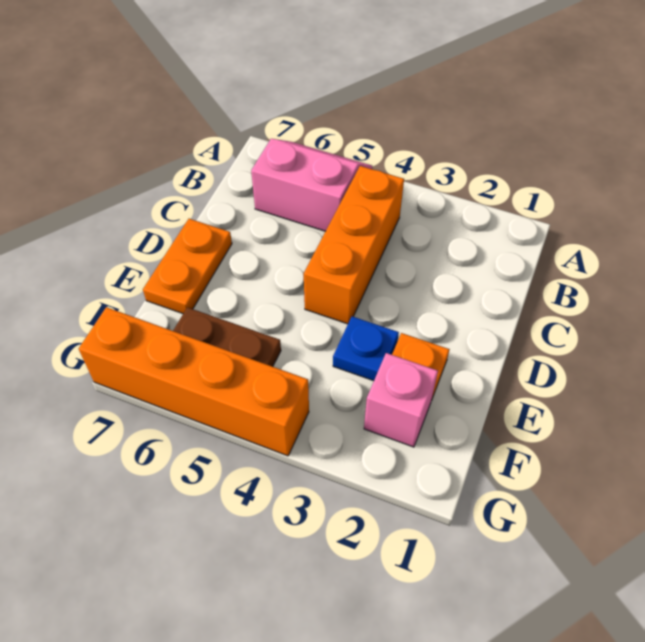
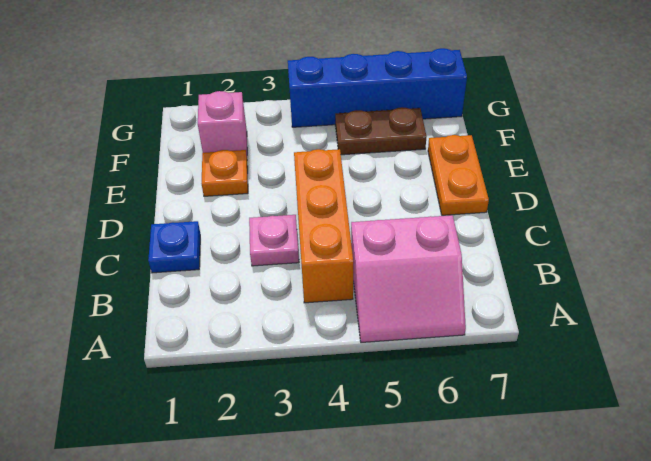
none -> pink plate C3 level 1
blue plate E3 level 1 -> blue plate C1 level 1
orange brick G4:G7 level 1 -> blue brick G4:G7 level 1

